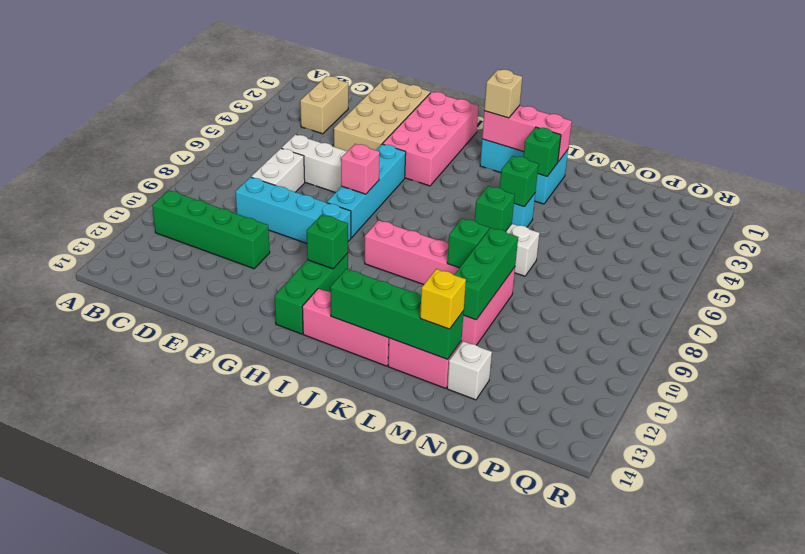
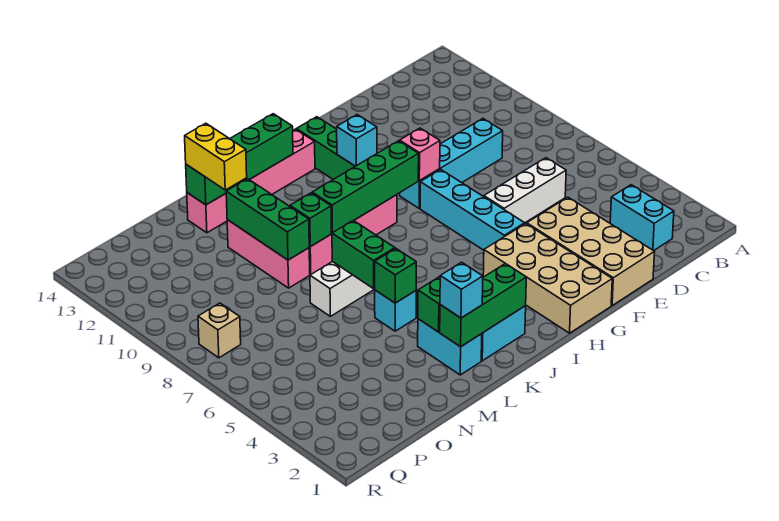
green brick B11:E11 level 1 -> green brick H9:K9 level 2
tan brick C2:C3 level 1 -> cyan brick C2:C3 level 1
white brick D7:D8 level 1 -> none
pink brick G1:H4 level 1 -> tan brick G1:H4 level 1
pink brick G7 level 2 -> pink brick G9 level 2
green brick H11 level 2 -> cyan brick H11 level 2
pink brick J2:L2 level 2 -> green brick J2:L2 level 2
tan brick J2 level 3 -> tan brick Q8 level 1
none -> cyan brick L2 level 3
green brick L7 level 2 -> green brick L6:L7 level 2
yellow brick M13 level 3 -> yellow brick M12:M13 level 3
white brick N13 level 1 -> none

